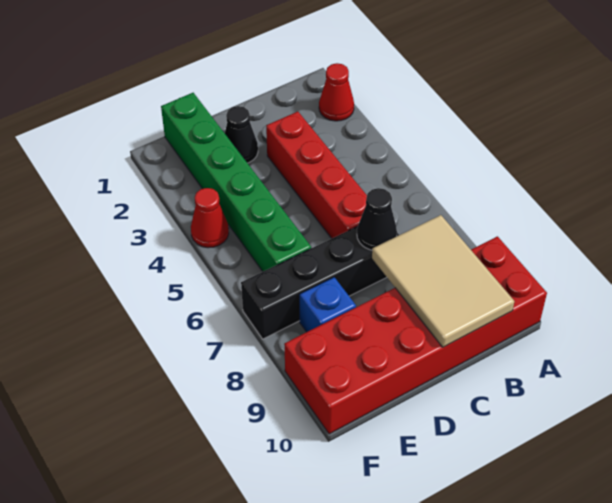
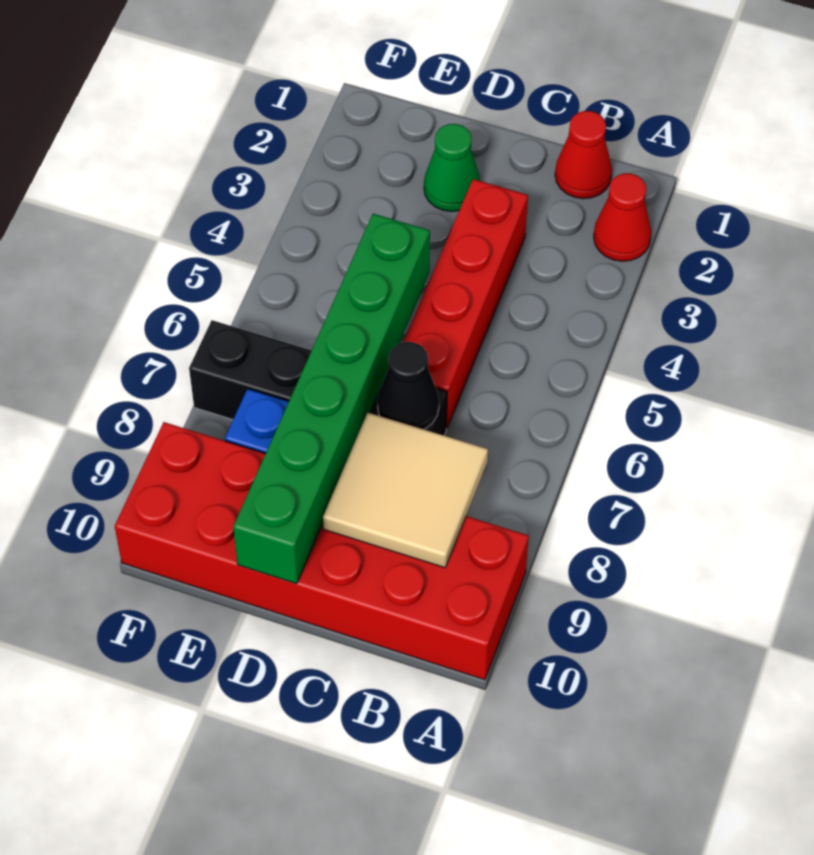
tan tile B8:C10 level 2 -> tan tile B8:C9 level 2
black cone D2 level 1 -> green cone D2 level 1
green brick E1:E6 level 1 -> green brick D5:D10 level 2
red cone F4 level 1 -> red cone B1 level 1

